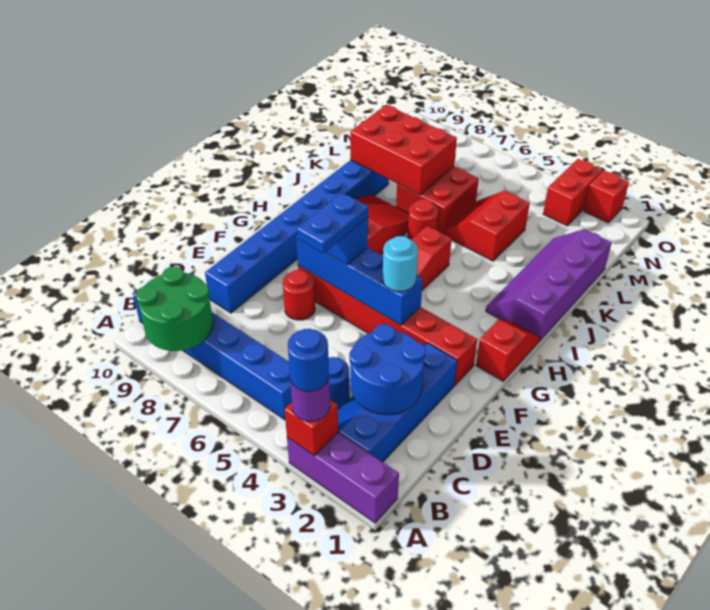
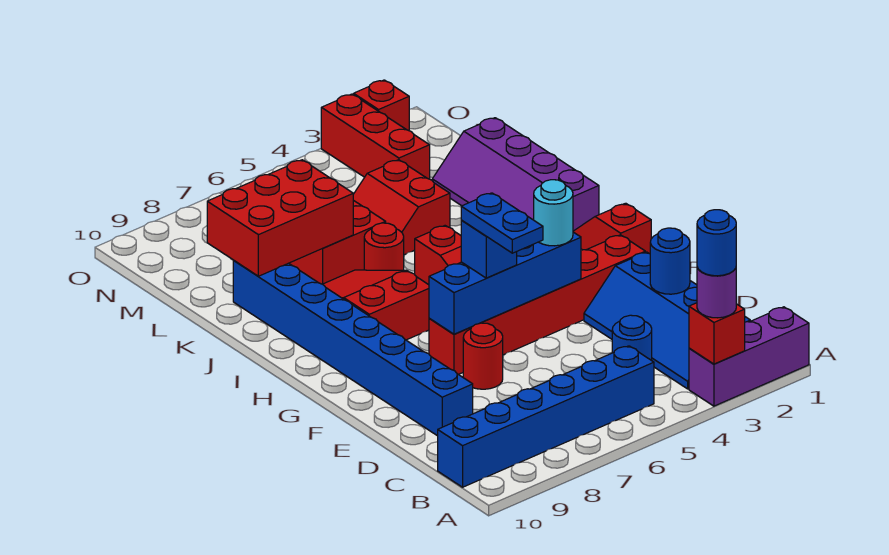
green round brick A8:B9 level 2 -> none
blue round brick C2:D3 level 2 -> blue round brick D2 level 2
red brick N3:O3 level 1 -> red brick M3:O3 level 1

